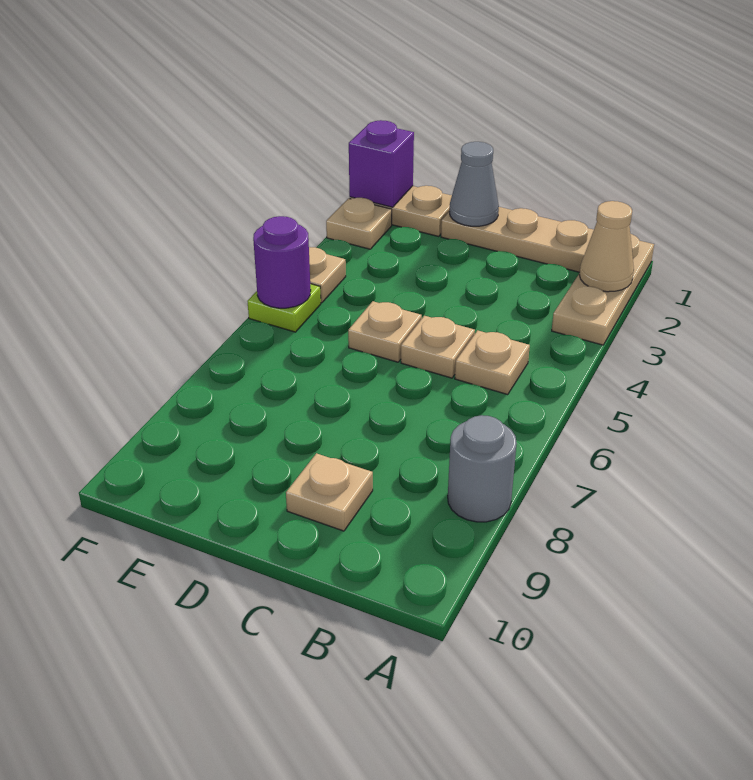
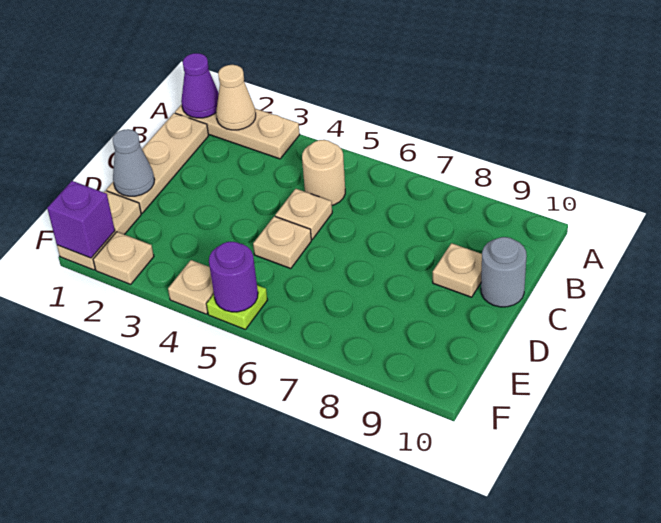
none -> purple cone A1 level 2
grey round brick A8 level 1 -> grey round brick C10 level 1
tan plate B5 level 1 -> tan round brick B5 level 1

